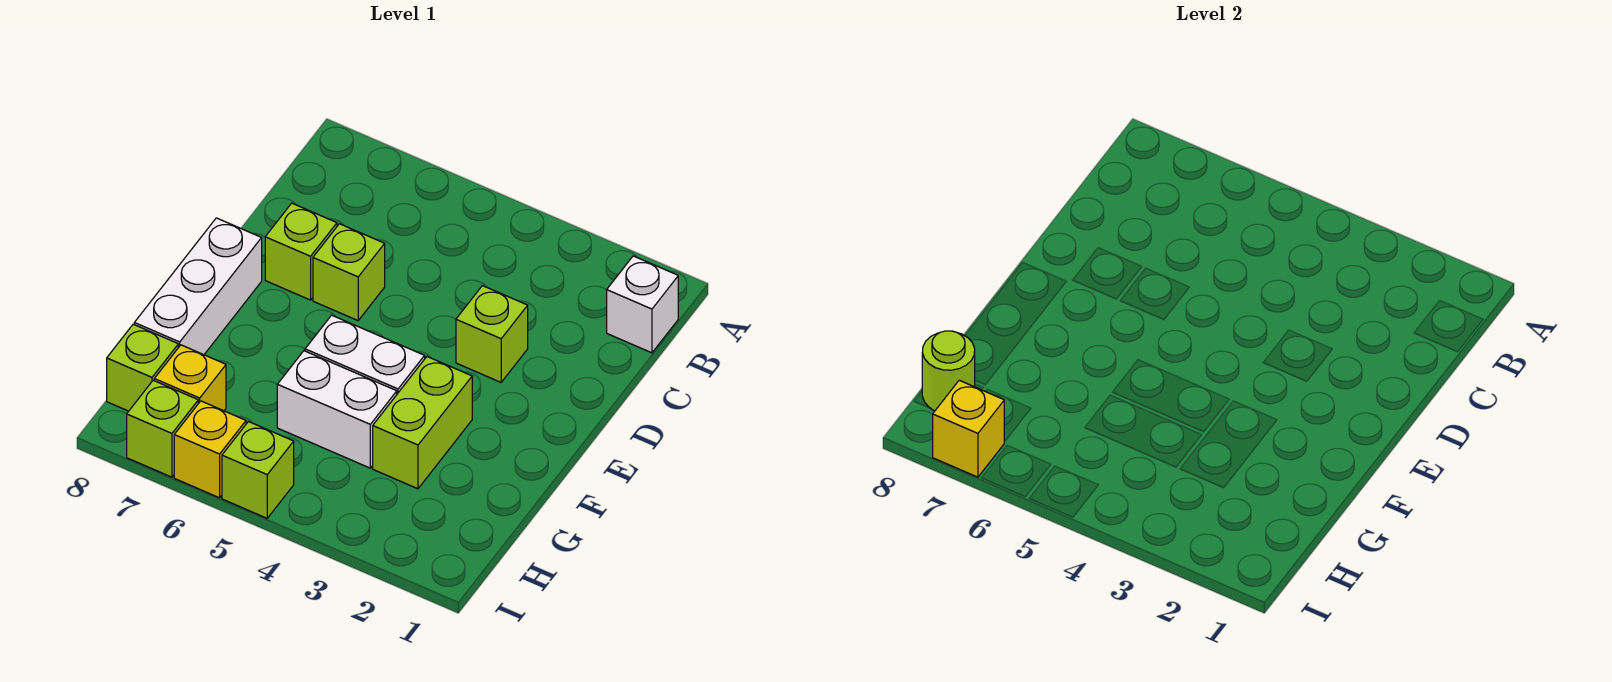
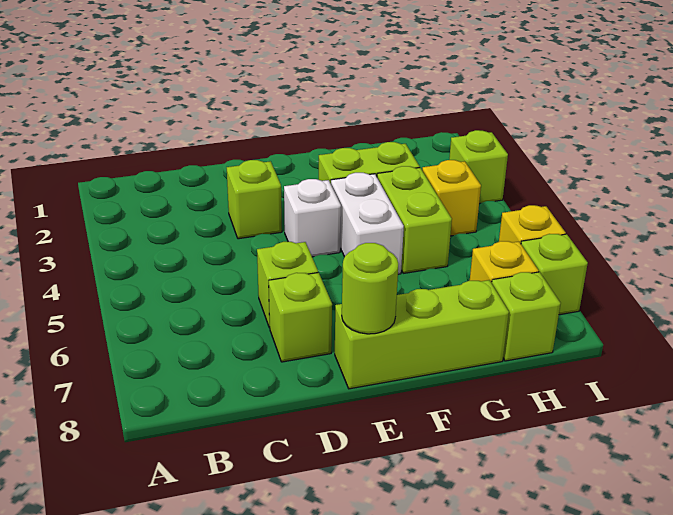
white brick B1 level 1 -> white brick E4 level 1
white brick E8:G8 level 1 -> lime brick E8:G8 level 1
white brick G4:G5 level 1 -> lime brick G4:G5 level 1
lime round brick H8 level 2 -> lime round brick E8 level 2
lime brick I5 level 1 -> lime brick I3 level 1
yellow brick I7 level 2 -> yellow brick H4 level 1

